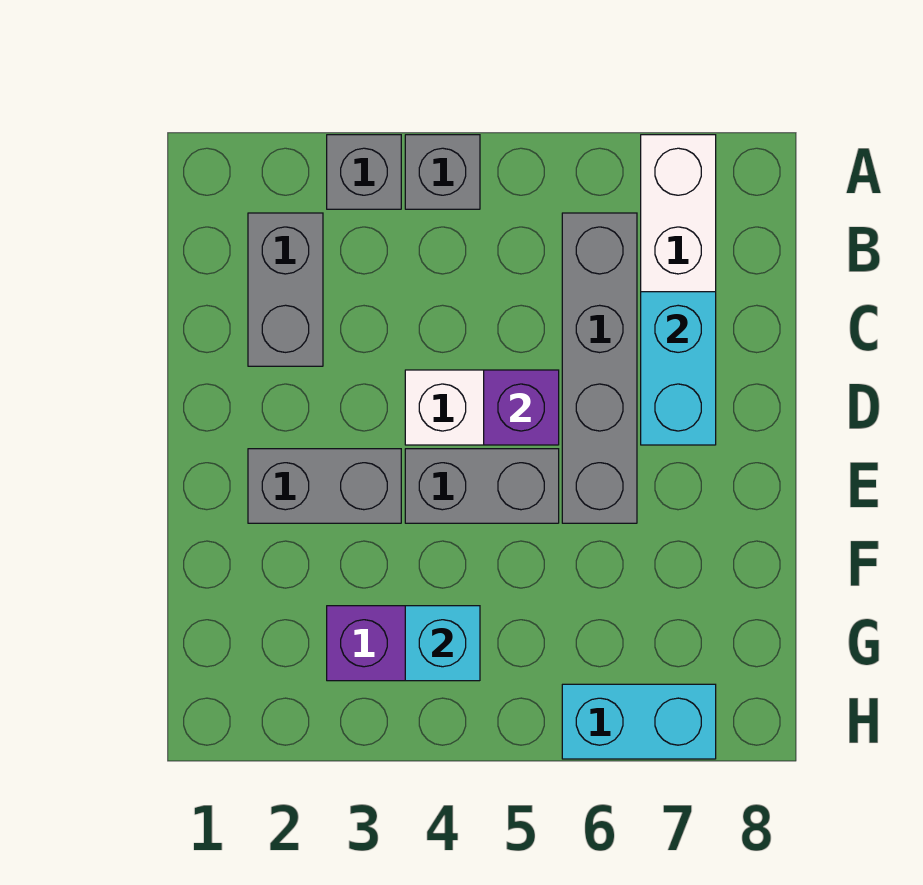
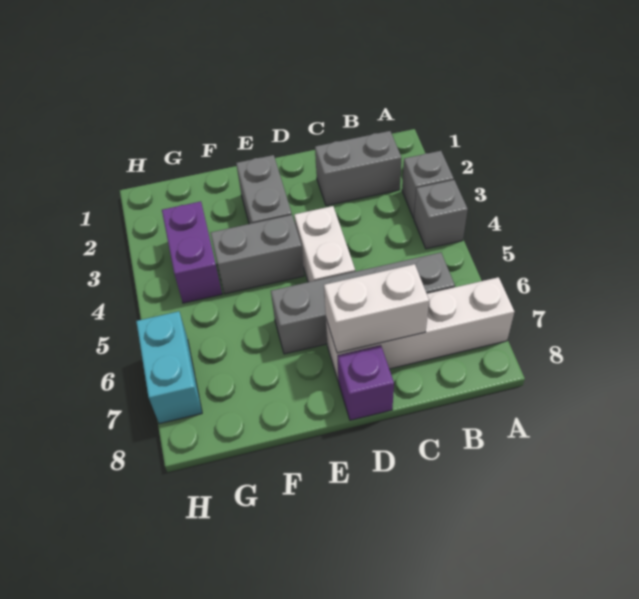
cyan brick C7:D7 level 2 -> white brick C7:D7 level 2
purple brick D5 level 2 -> purple brick D8 level 1
grey brick E4:E5 level 1 -> grey brick E4:F4 level 1
cyan brick G4 level 2 -> none

